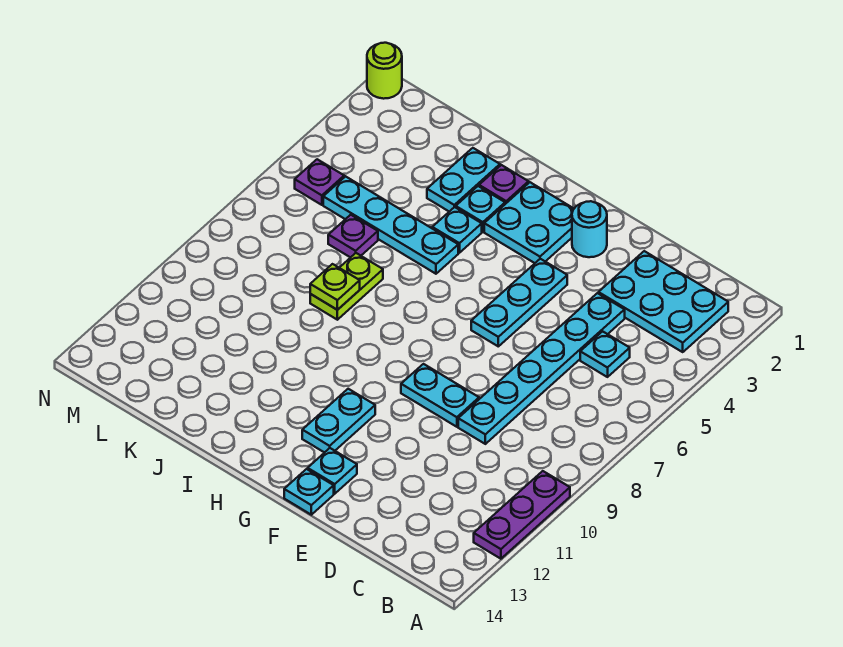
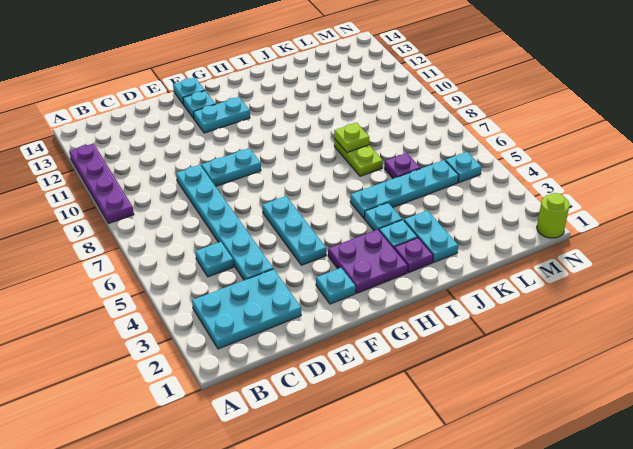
purple plate A10:A12 level 1 -> purple plate A9:A12 level 1
cyan round brick F2 level 1 -> cyan plate F2 level 1
cyan plate G2:H3 level 1 -> purple plate G2:H3 level 1
cyan plate G11:G12 level 1 -> cyan plate F12:G12 level 1
purple plate M5 level 1 -> cyan plate M5 level 1

